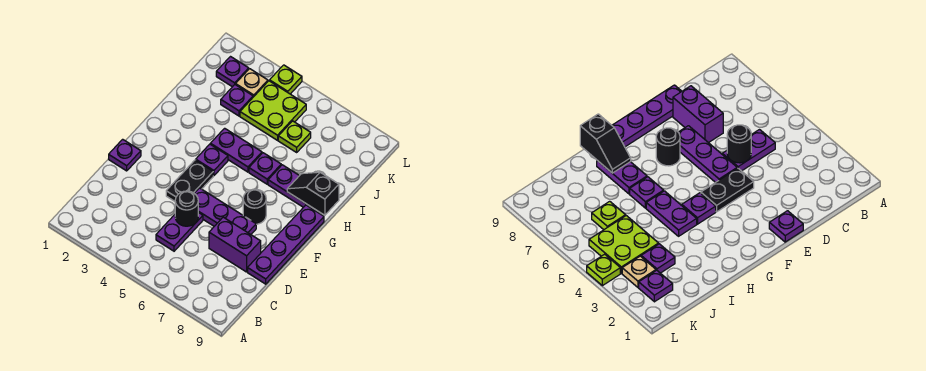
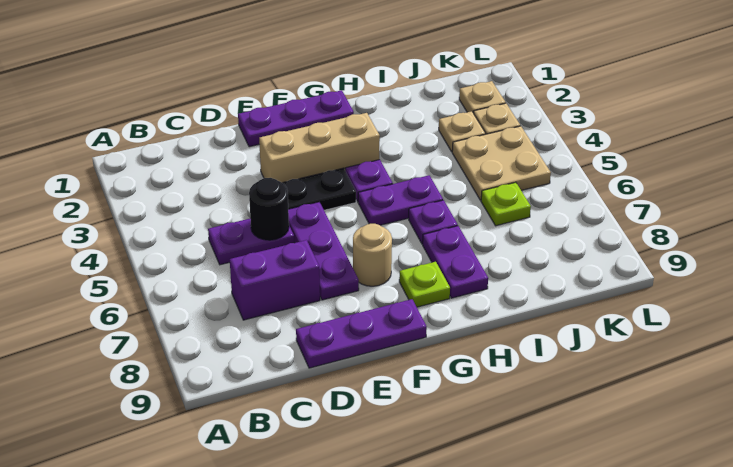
purple brick D7:D8 level 1 -> purple brick C7:D7 level 1
purple plate D9:G9 level 1 -> purple plate D9:F9 level 1
purple plate E1 level 1 -> purple plate E1:G1 level 1
none -> tan brick E3:G3 level 1
black round brick F7 level 1 -> tan round brick F7 level 1
purple plate H4:H5 level 1 -> purple plate G5:H5 level 1
black slope H8:H9 level 2 top 9 -> none
purple plate J3 level 1 -> tan plate J3 level 1
lime plate J4:K5 level 1 -> tan plate J4:K5 level 1
purple plate K2 level 1 -> tan plate K2 level 1
lime plate L4 level 1 -> lime plate G8 level 1

